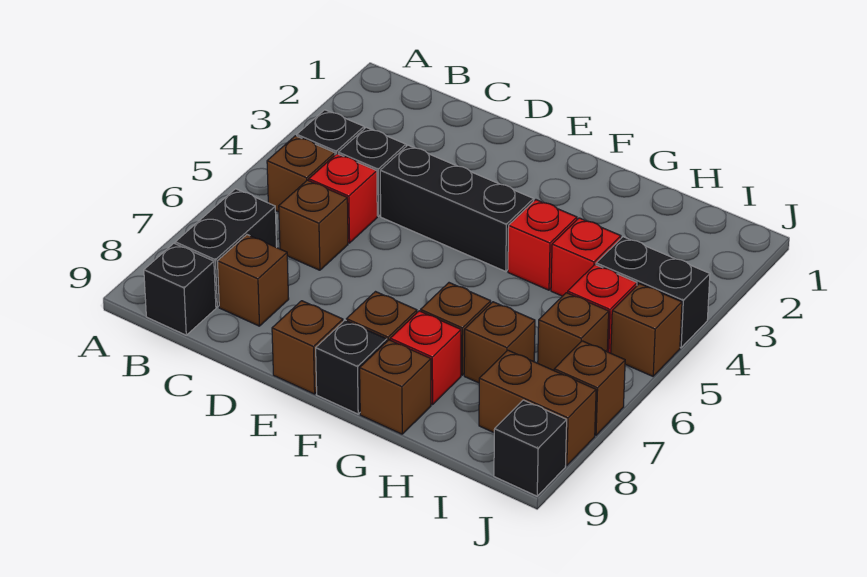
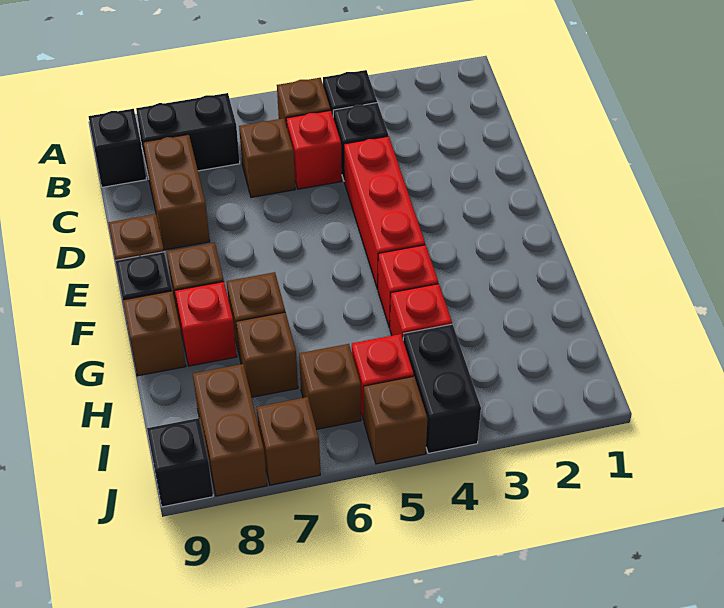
brown brick C8 level 1 -> brown brick C8:D8 level 1
black brick D4:F4 level 1 -> red brick D4:F4 level 1

